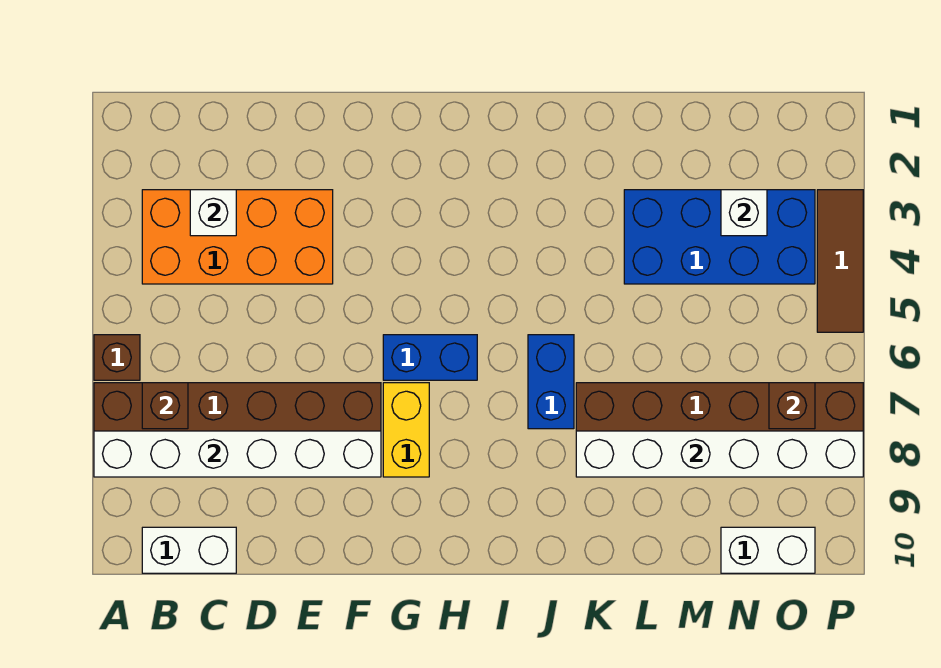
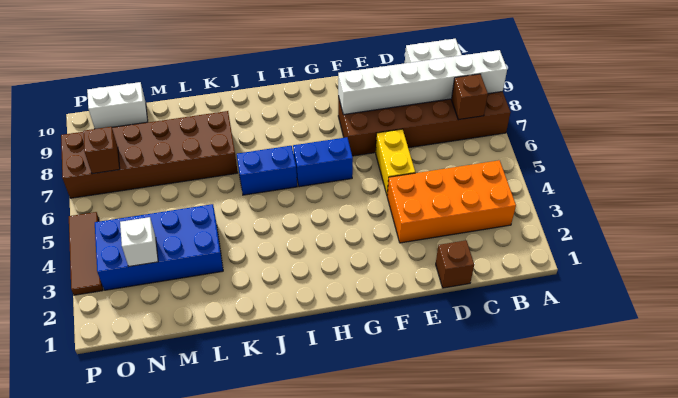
brown brick A6 level 1 -> brown brick D1 level 1
white brick C3 level 2 -> none
yellow brick G7:G8 level 1 -> yellow brick E5:E6 level 1
blue brick J6:J7 level 1 -> blue brick I6:J6 level 1
white brick K8:P8 level 2 -> none

